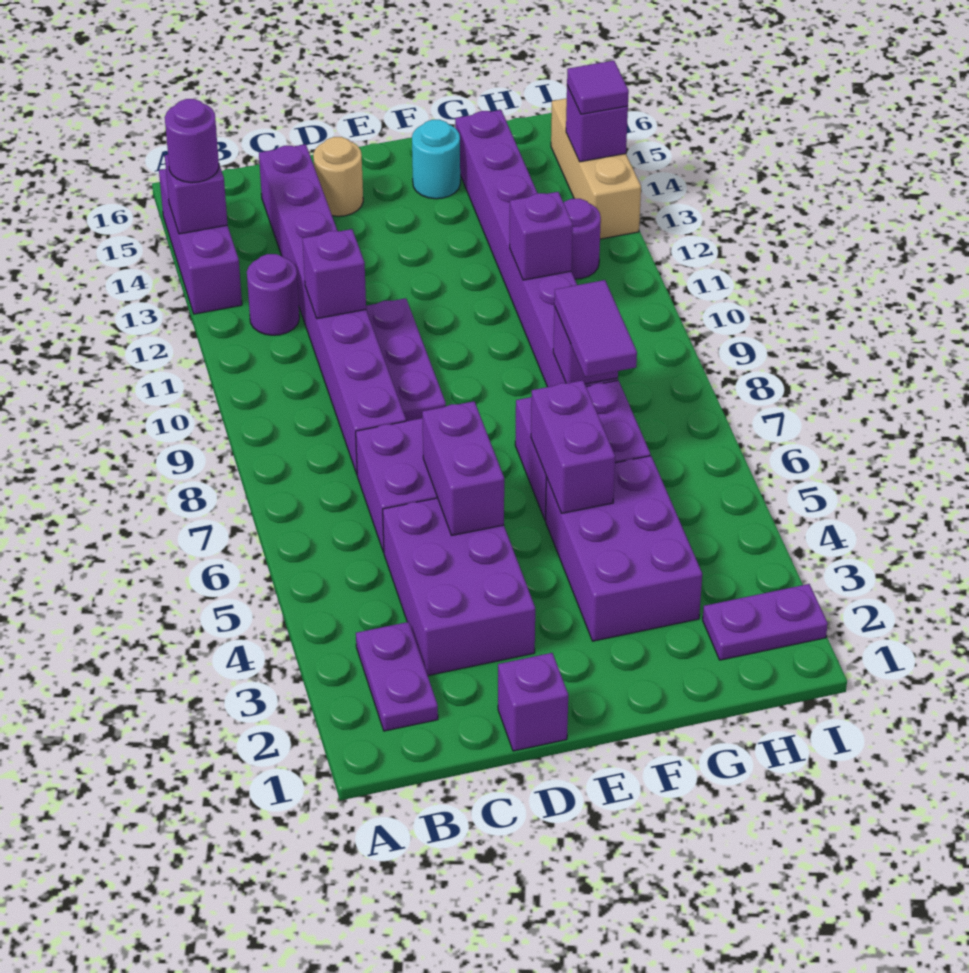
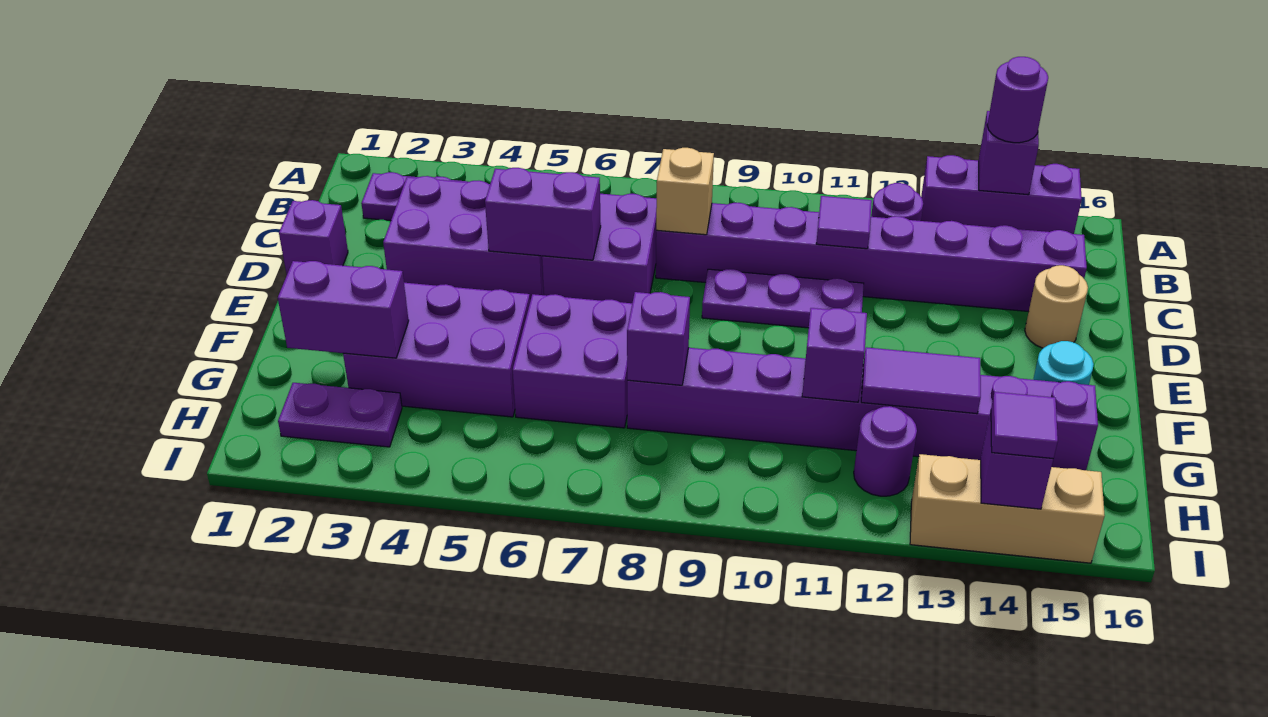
none -> tan brick C8 level 2
purple brick C11 level 2 -> purple tile C11 level 2
purple brick F5:F6 level 2 -> purple brick G2:G3 level 2
purple tile G7:G8 level 3 -> purple tile G12:G13 level 2
purple plate H2:I2 level 1 -> purple plate H2:H3 level 1

